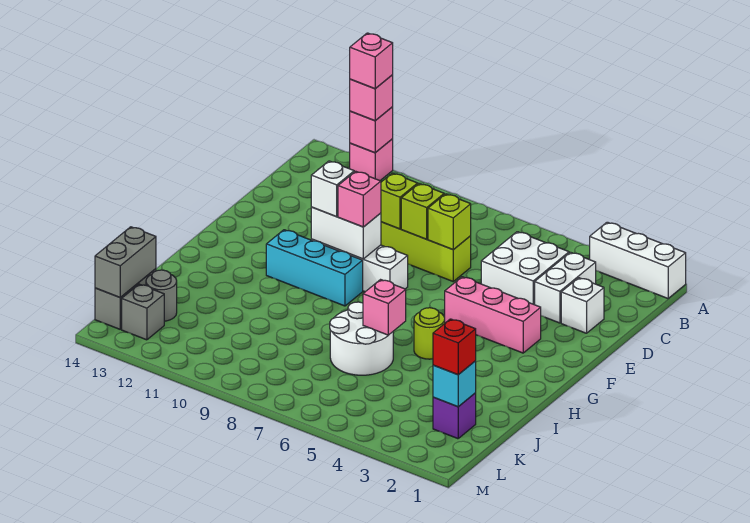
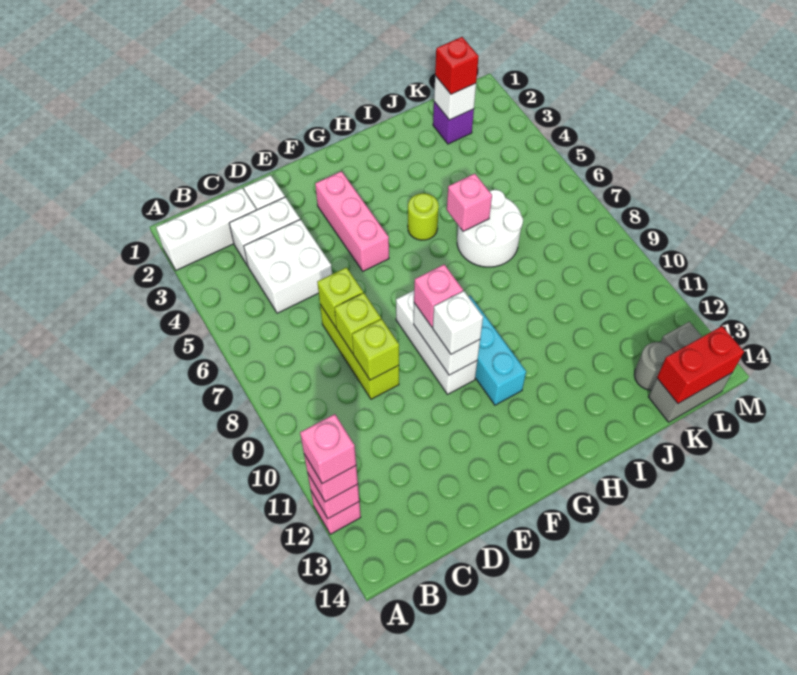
white brick A1:A3 level 1 -> white brick A2:C2 level 1
cyan brick K2 level 2 -> white brick K2 level 2
grey brick K14:L14 level 2 -> red brick K14:L14 level 2

